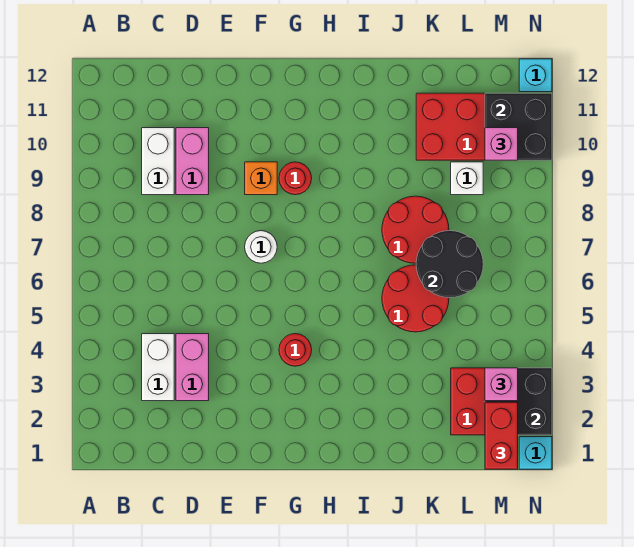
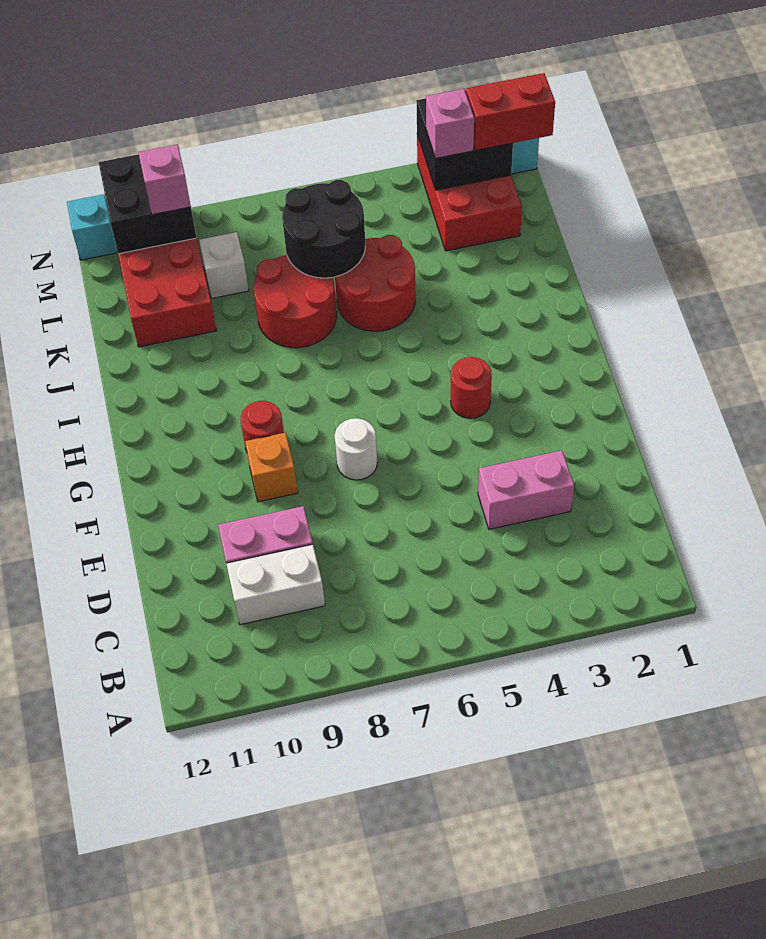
white brick C3:C4 level 1 -> none

